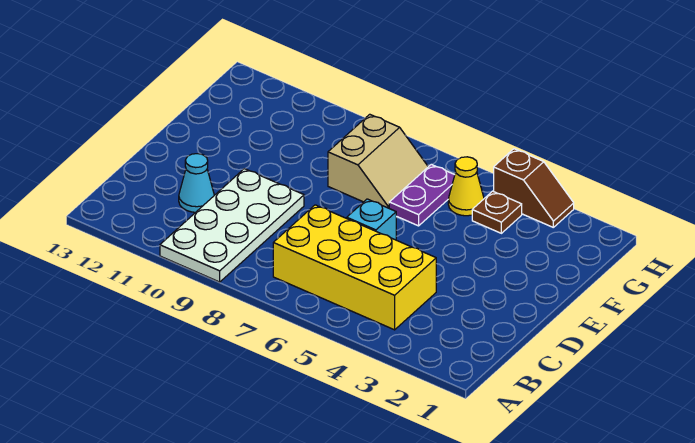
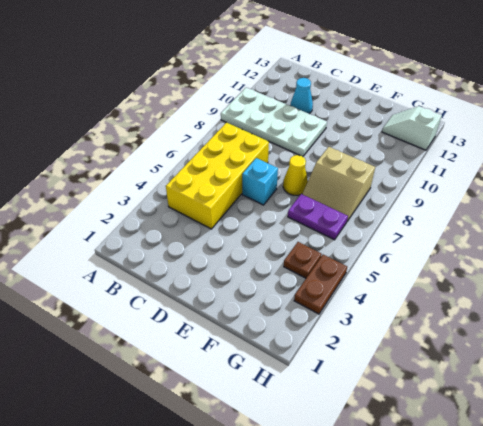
yellow cone G5 level 1 -> yellow cone E7 level 1
none -> white slope G12:H12 level 1 top H
brown slope H3:H4 level 1 top 4 -> brown plate H3:H4 level 1

